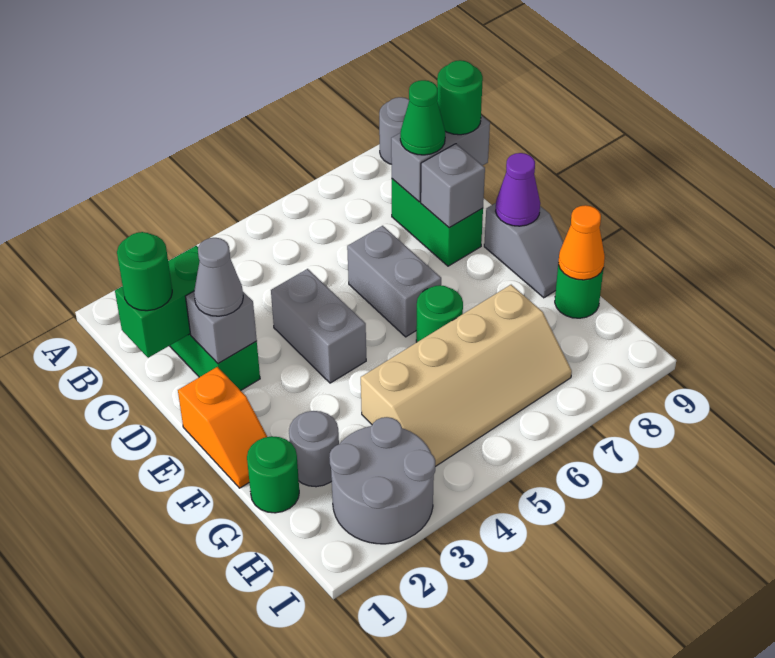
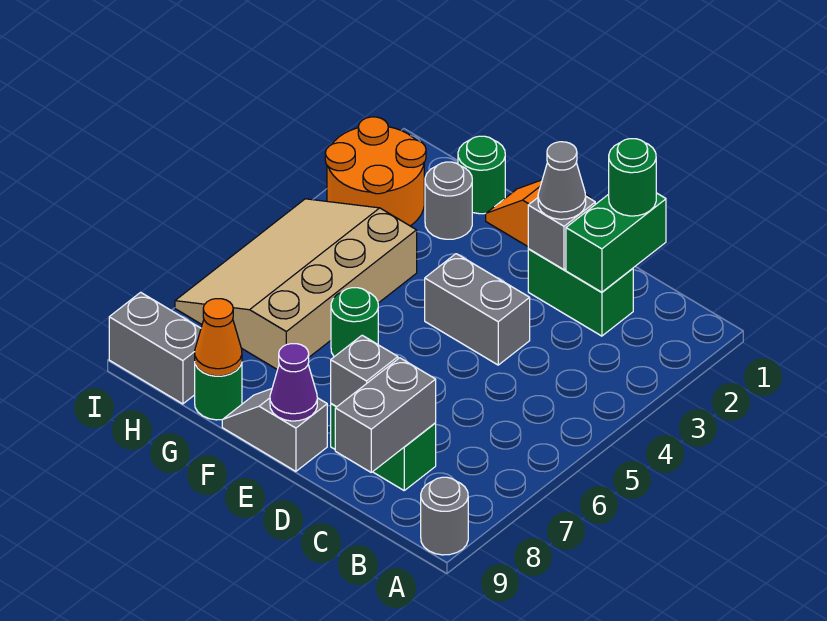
green cone C8 level 3 -> none
green round brick C9 level 3 -> none
grey brick D6:E6 level 1 -> grey brick H9:I9 level 1
tan slope G4:H7 level 1 top G -> tan slope G4:I7 level 1 top G
grey round brick H2:I3 level 1 -> orange round brick H2:I3 level 1

